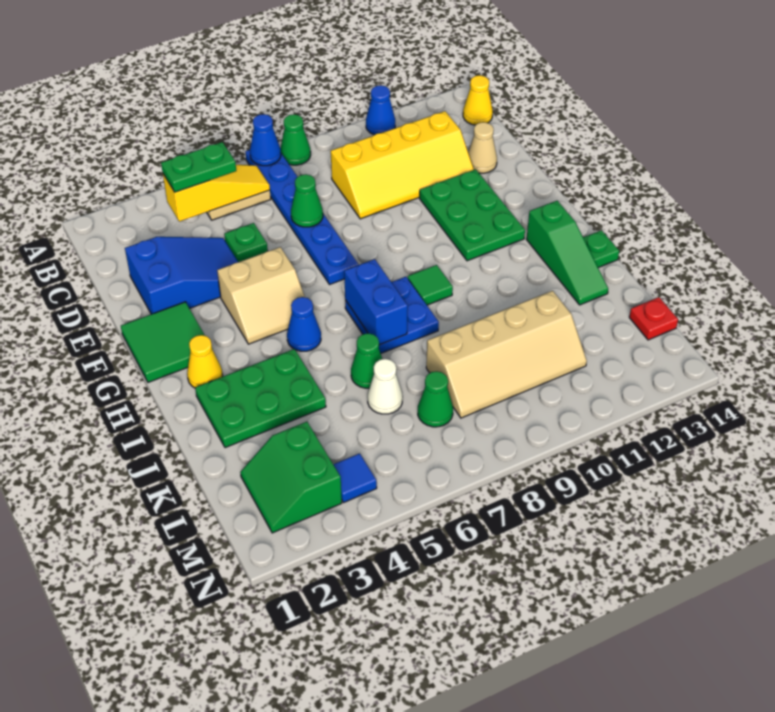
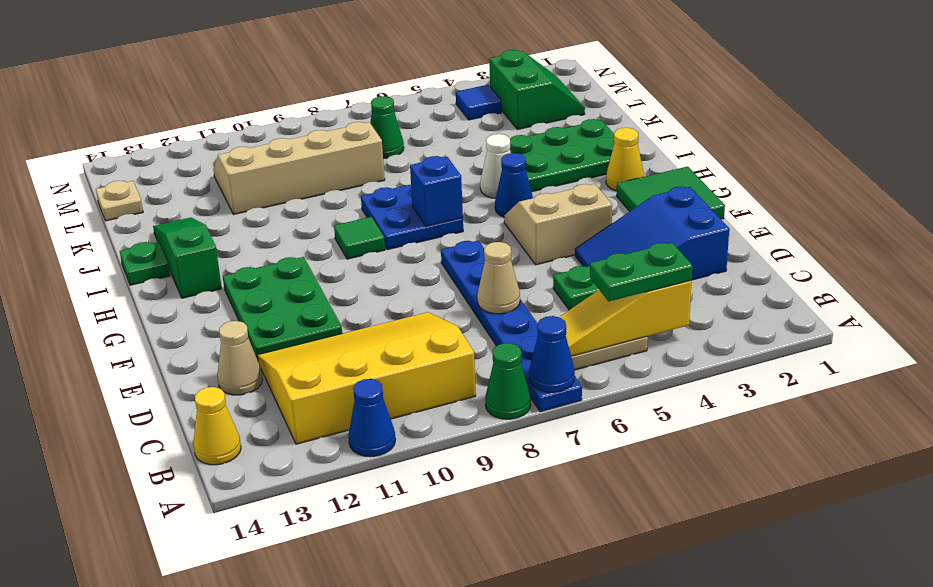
yellow slope C9:D12 level 1 top C -> yellow slope B9:D12 level 1 top B
green cone D7 level 2 -> tan cone D7 level 2
blue brick H7:I7 level 2 -> blue brick H7 level 2
green cone J6 level 1 -> none
white cone K6 level 1 -> white cone I5 level 1
red plate L14 level 1 -> tan plate L14 level 1

